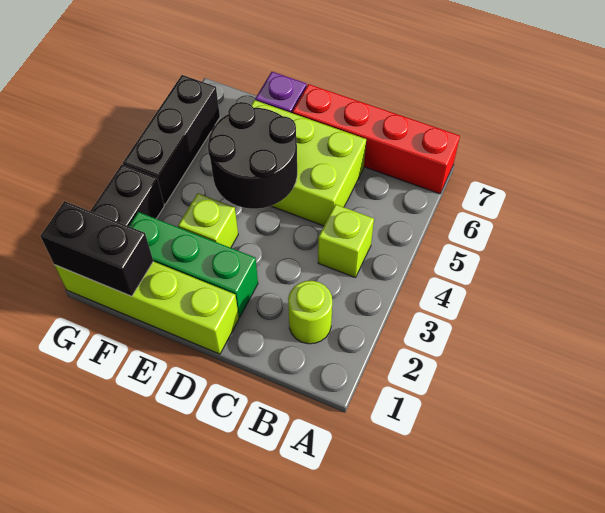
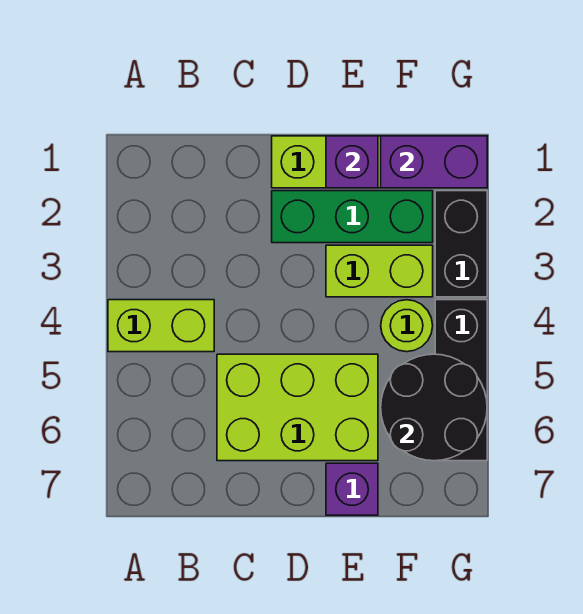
red brick A7:D7 level 1 -> none
lime round brick B2 level 1 -> lime round brick F4 level 1
lime brick B4 level 1 -> lime brick A4:B4 level 1
black round brick D4:E5 level 2 -> black round brick F5:G6 level 2
none -> purple brick E1 level 2
lime brick E3 level 1 -> lime brick E3:F3 level 1
black brick F1:G1 level 2 -> purple brick F1:G1 level 2

